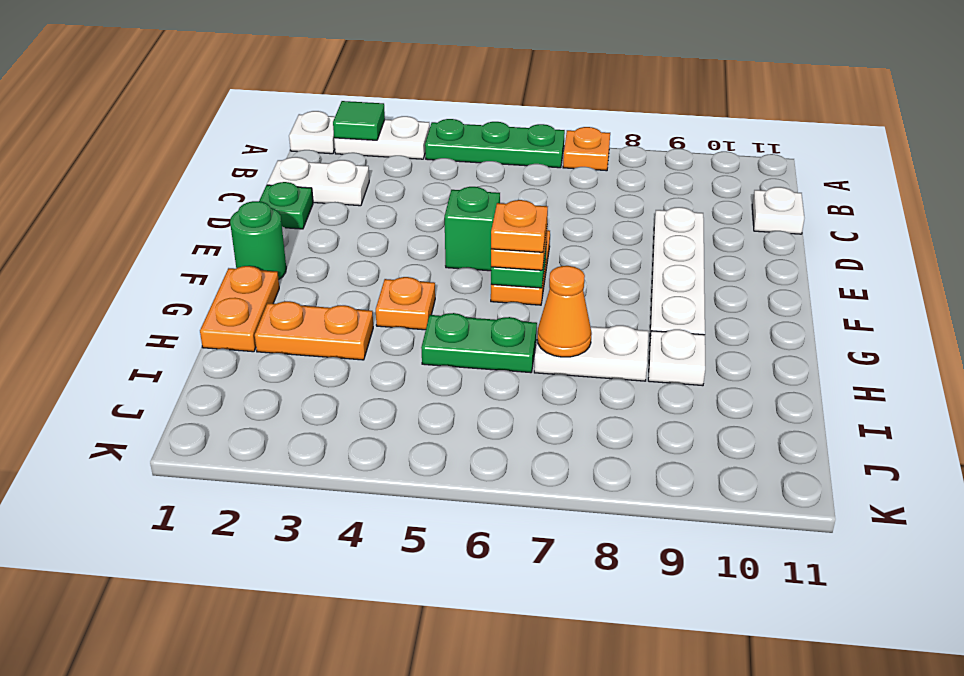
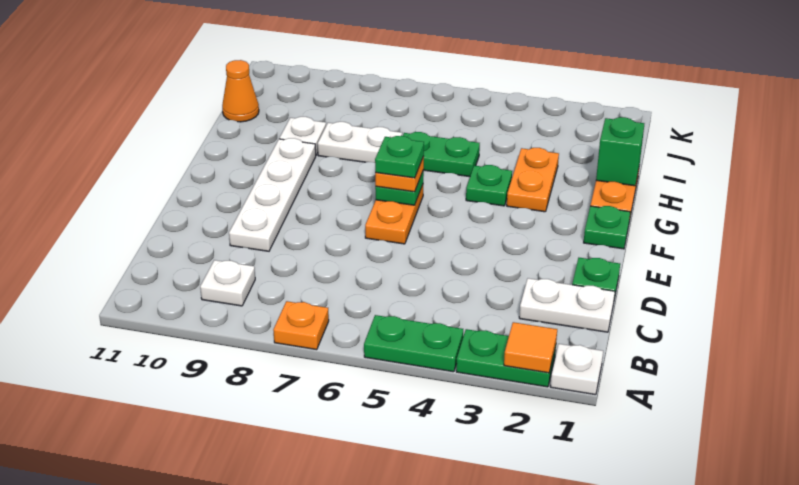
white plate A2:A3 level 1 -> green plate A2:A3 level 1
green tile A2 level 2 -> orange tile A2 level 2
green plate A4:A6 level 1 -> green plate A4:A5 level 1
white plate C11 level 1 -> white plate B9 level 1
green brick E5 level 1 -> green brick H1 level 2
green round brick F1 level 1 -> green plate F1 level 1
orange plate F6 level 4 -> green plate F6 level 4
orange plate G4 level 1 -> green plate G4 level 1
orange plate H2:H3 level 1 -> orange plate G3:H3 level 1
orange cone H7 level 2 -> orange cone I11 level 1

